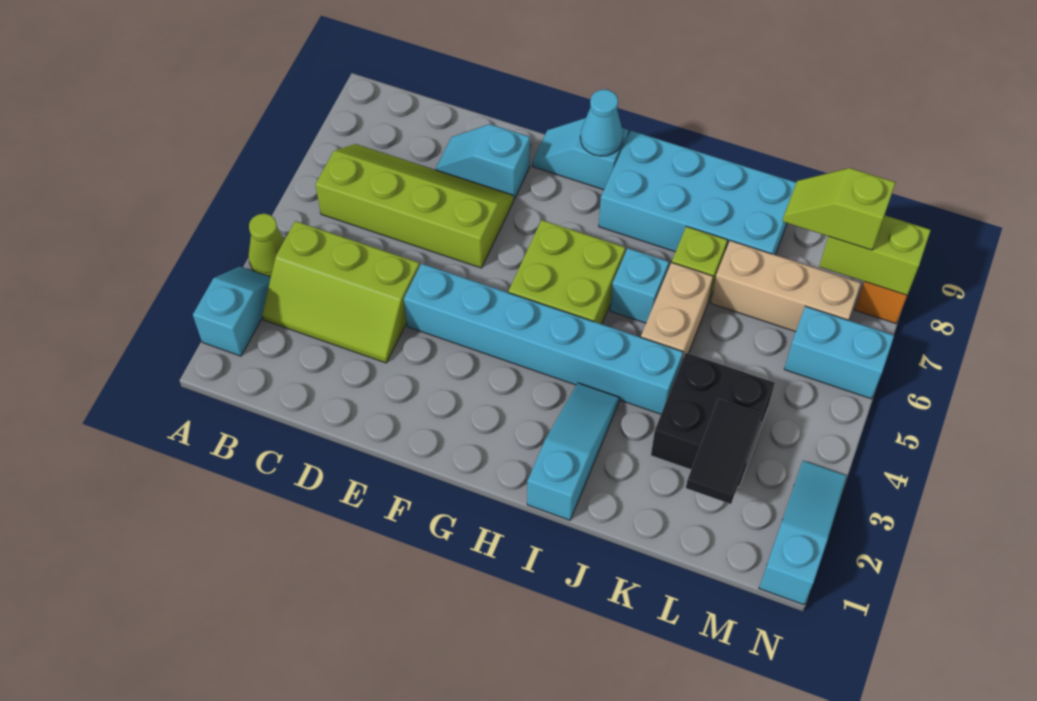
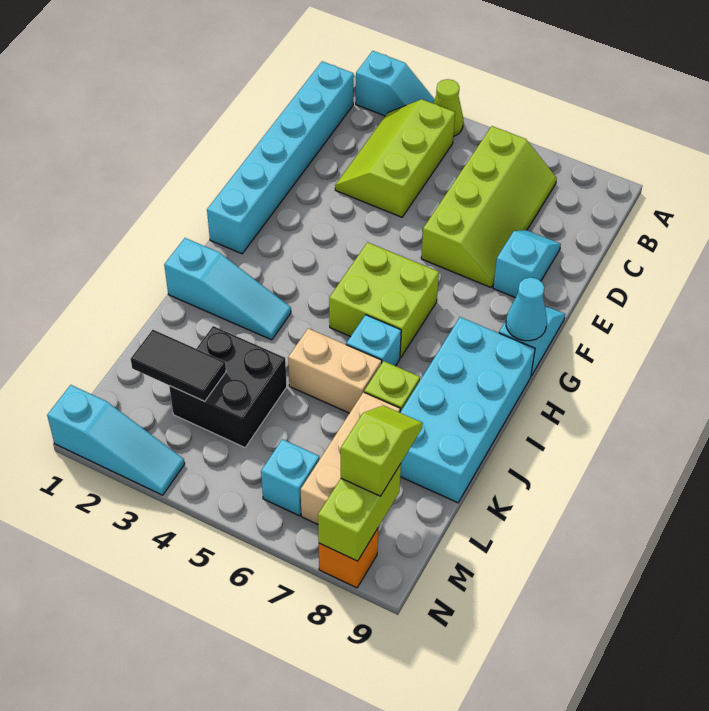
cyan brick E4:J4 level 1 -> cyan brick B1:G1 level 1
cyan brick M6:N6 level 1 -> cyan brick M6 level 1

